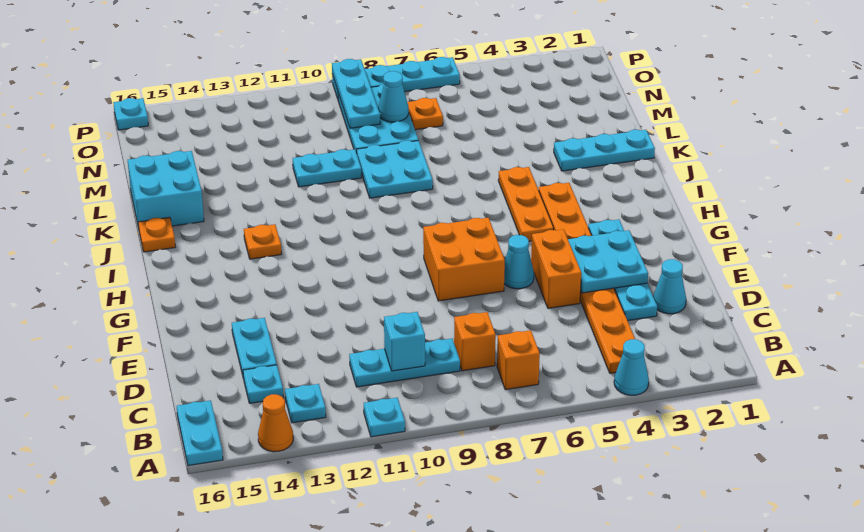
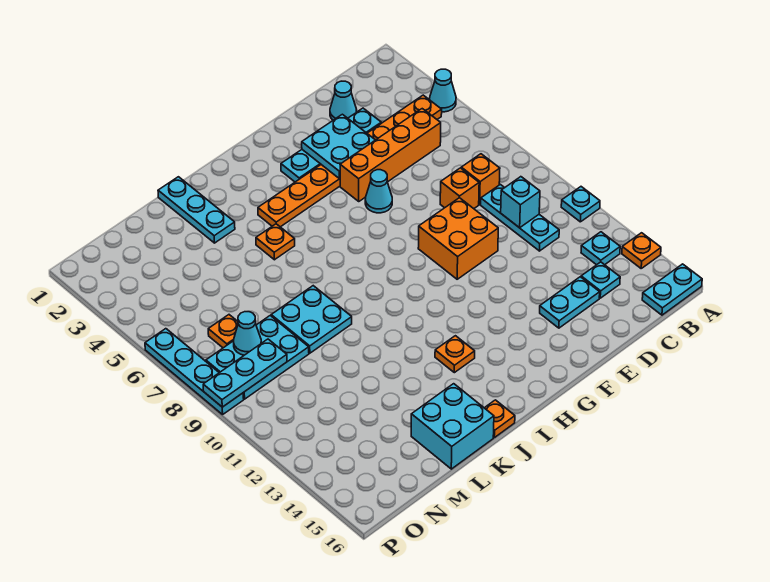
orange cone A14 level 1 -> orange plate A14 level 1
orange brick B7 level 1 -> orange brick D8 level 1
orange brick E5:F5 level 1 -> orange brick C5:F5 level 1
orange brick F7:G8 level 1 -> orange brick E9:F10 level 1
orange plate H5:J5 level 1 -> orange plate J5 level 1
cyan plate L10:L11 level 1 -> none
cyan plate P16 level 1 -> none

